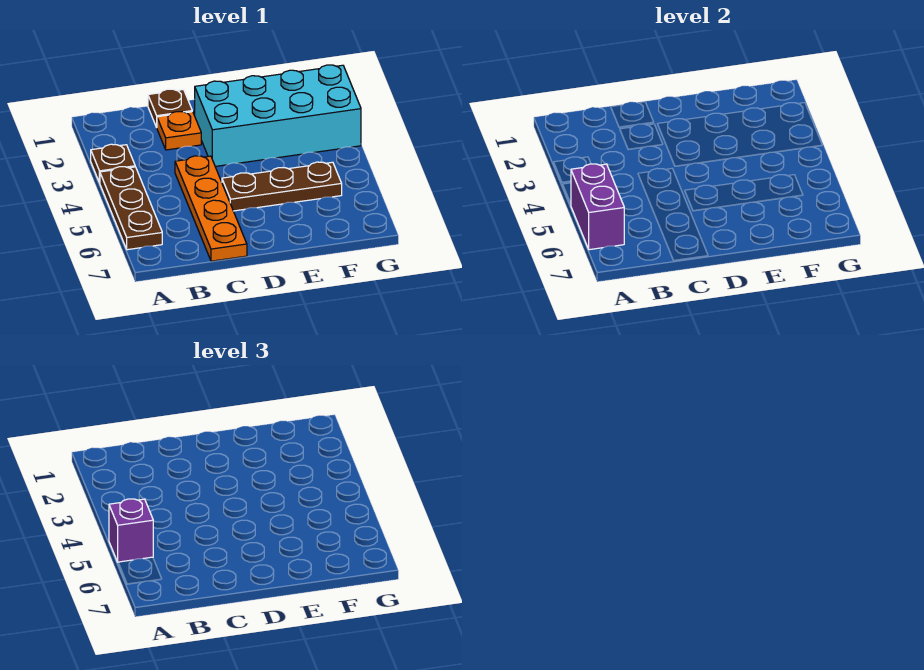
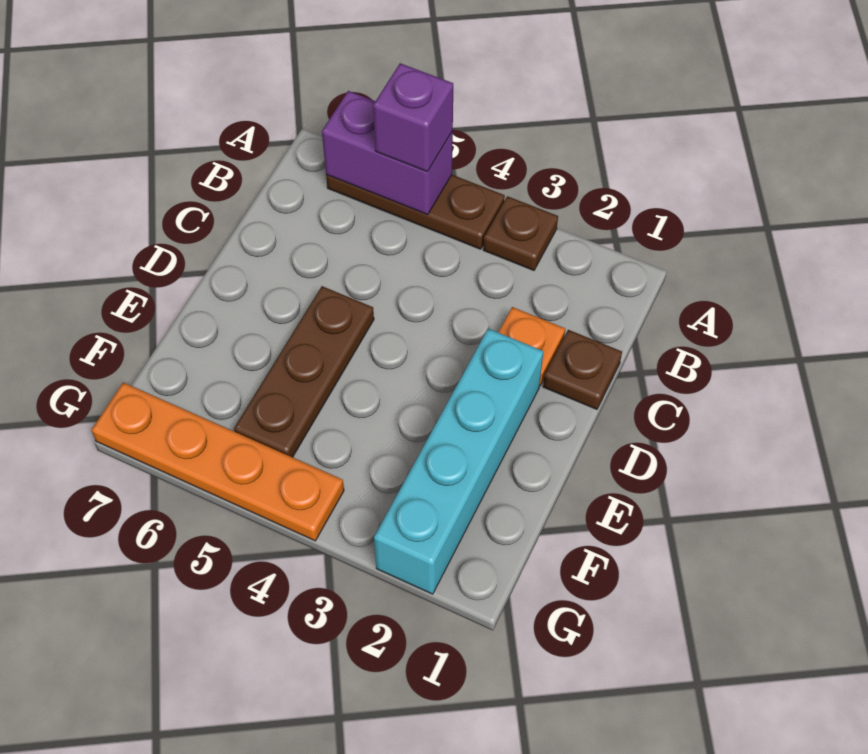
orange plate C4:C7 level 1 -> orange plate G4:G7 level 1
cyan brick D2:G3 level 1 -> cyan brick D2:G2 level 1

